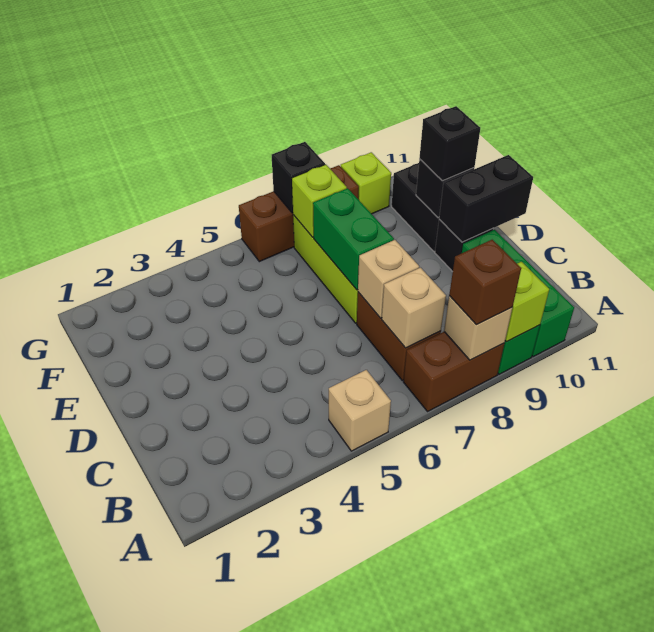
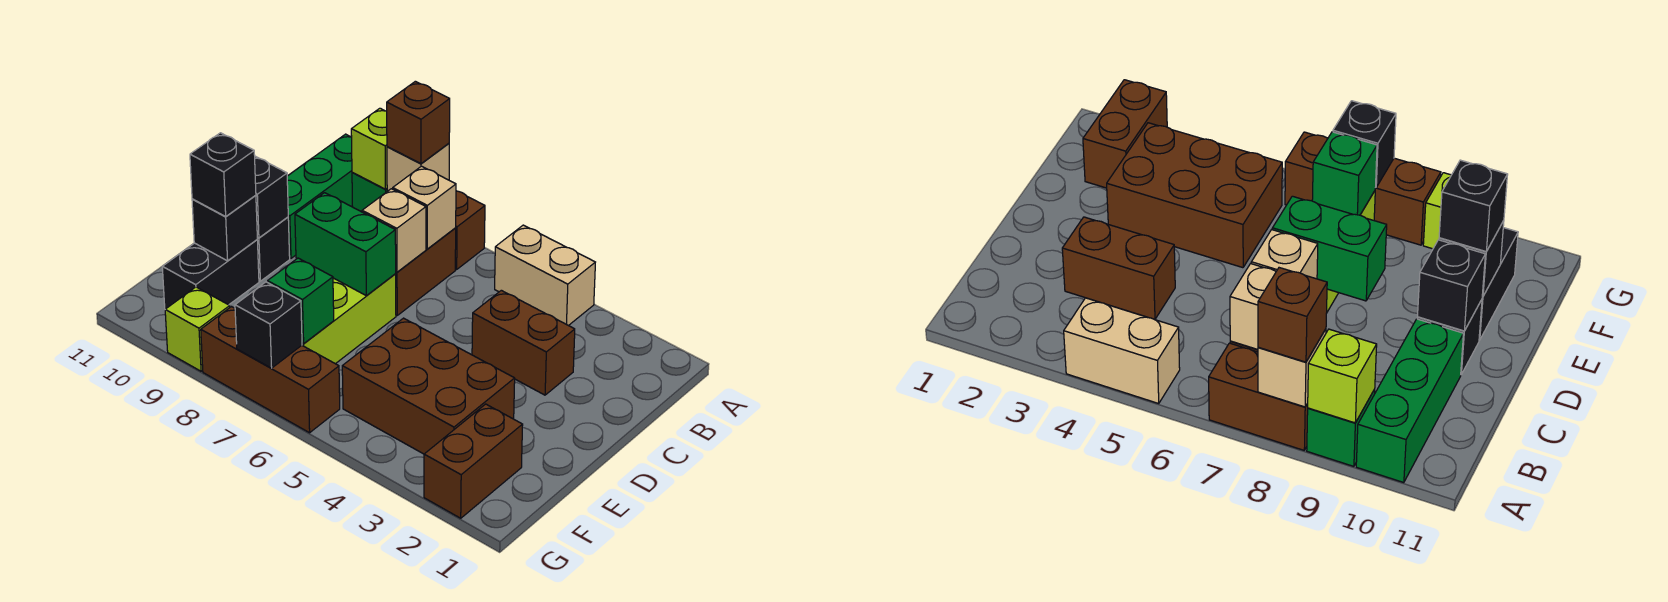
tan brick A5 level 1 -> tan brick A4:A5 level 1
none -> brown brick C3:C4 level 1
green brick D7:E7 level 2 -> green brick D7:D8 level 2
black brick D10:D11 level 2 -> black brick D10 level 2
none -> brown brick E3:F5 level 1
none -> brown brick F2:G2 level 1
lime brick F7 level 2 -> green brick F7 level 2

